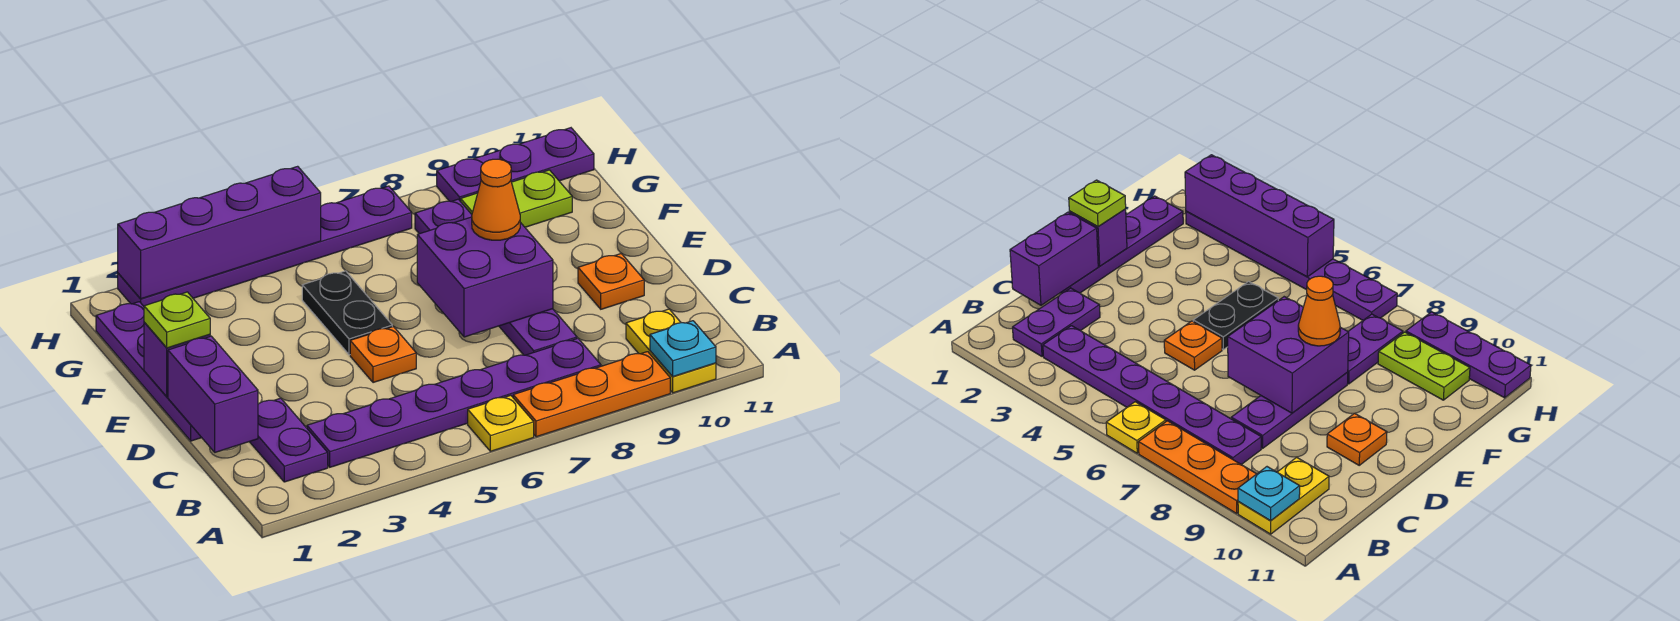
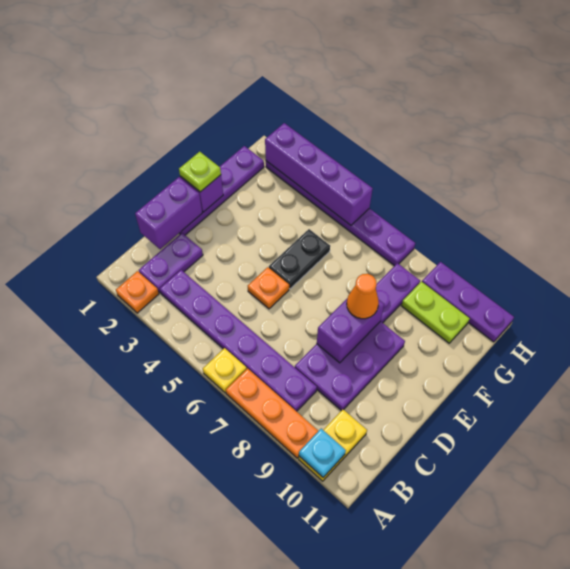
purple plate C8:E8 level 1 -> purple plate C8:E9 level 1
purple brick D7:E8 level 2 -> purple brick D8:E8 level 2
orange plate D10 level 1 -> orange plate A2 level 1

